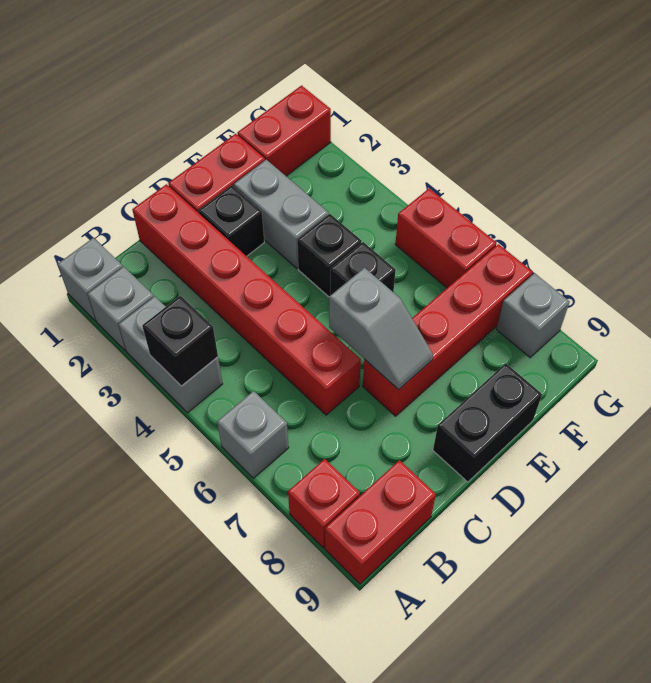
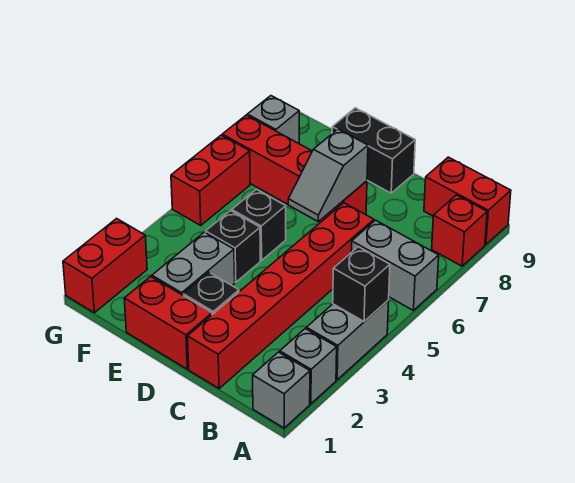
grey brick A6 level 1 -> grey brick A6:B6 level 1
grey slope D6:D7 level 2 top 6 -> grey slope D6:D7 level 2 top 7
red brick F1:G1 level 1 -> red brick G1:G2 level 1

